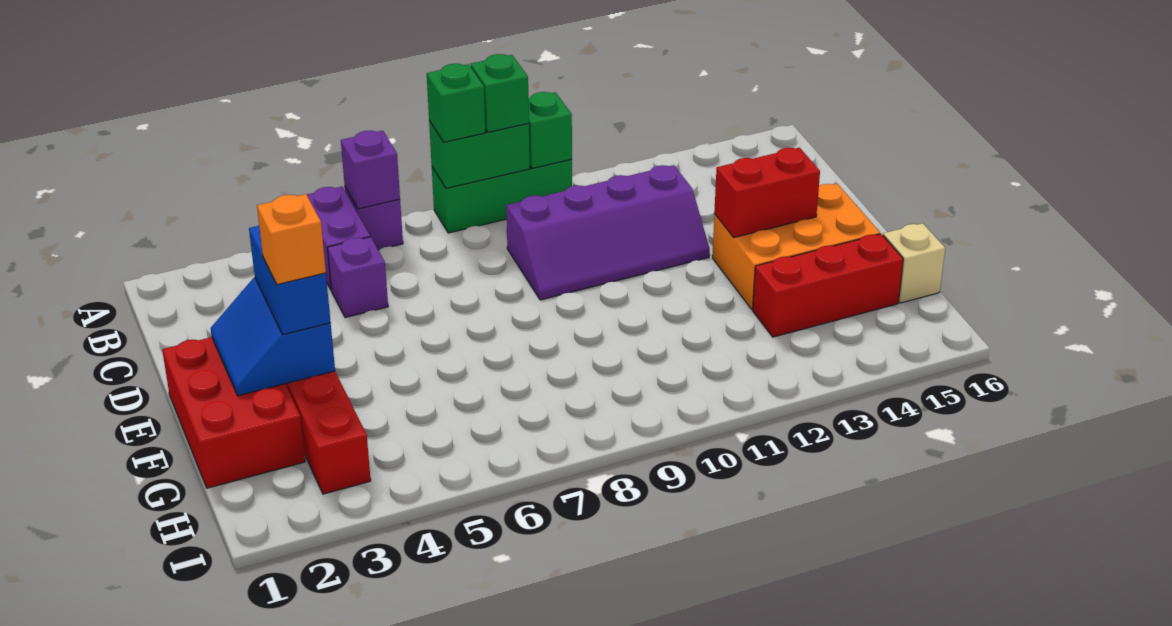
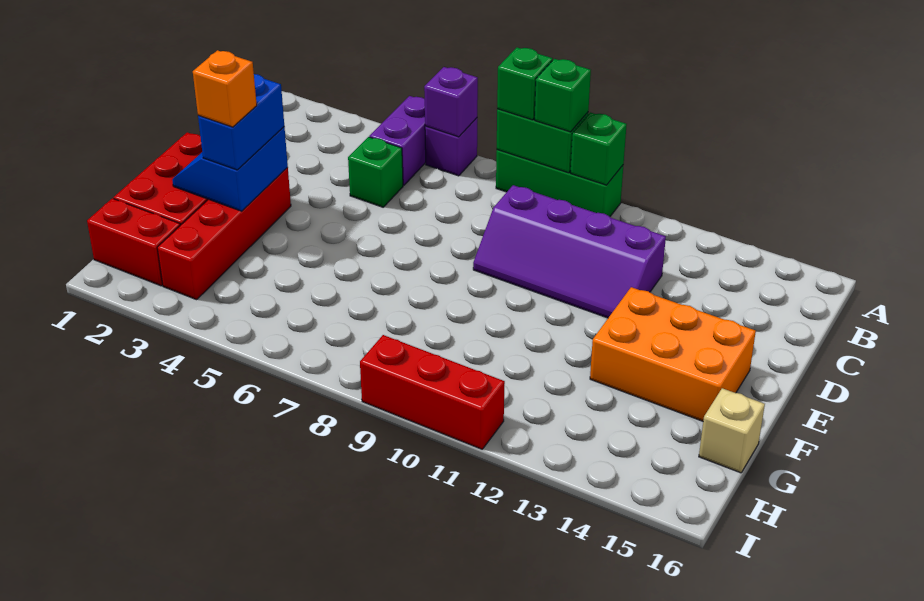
purple brick C5 level 1 -> green brick C5 level 1
red brick E13:E14 level 2 -> red brick H1:H2 level 1
red brick G13:G15 level 1 -> red brick I9:I11 level 1

